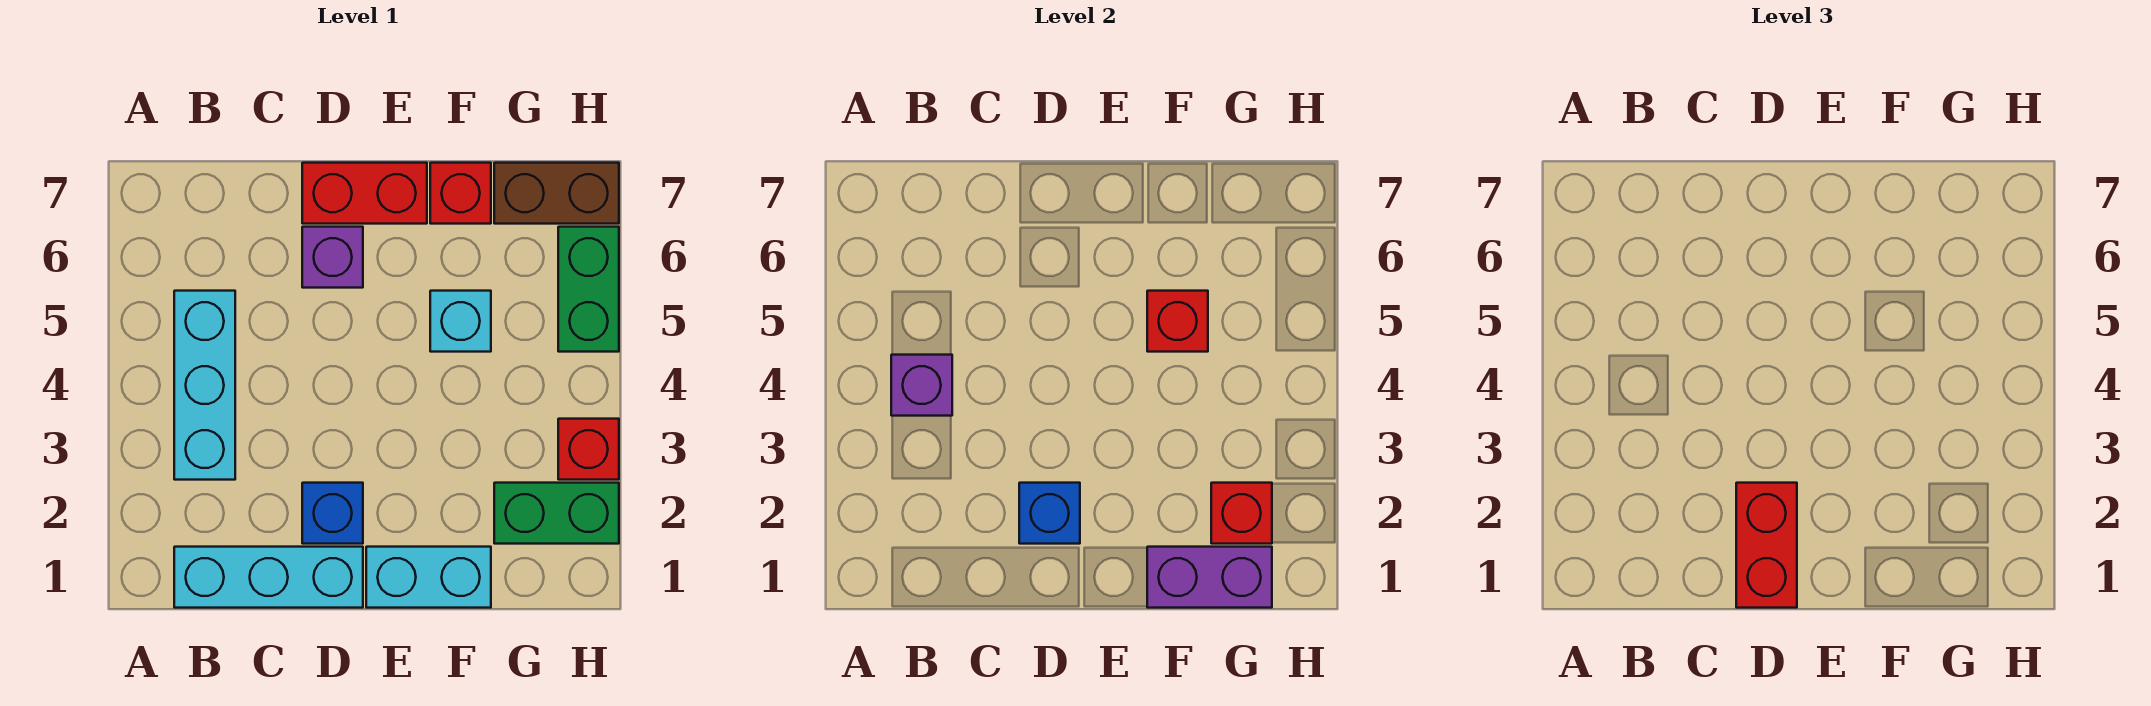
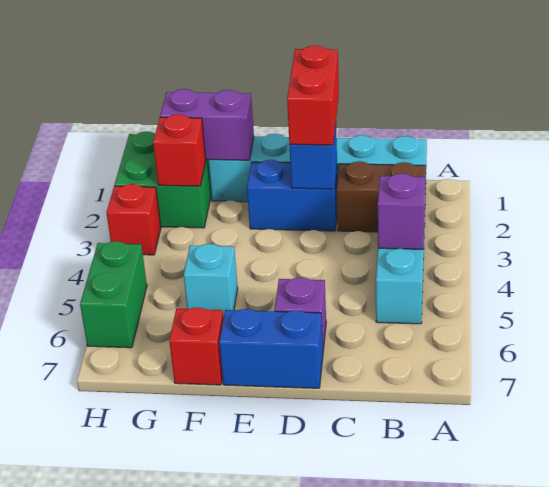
blue brick D2 level 1 -> blue brick D2:E2 level 1
red brick D7:E7 level 1 -> blue brick D7:E7 level 1
red brick F5 level 2 -> none
green brick G2:H2 level 1 -> green brick G1:H2 level 1
brown brick G7:H7 level 1 -> brown brick B2:C2 level 1

